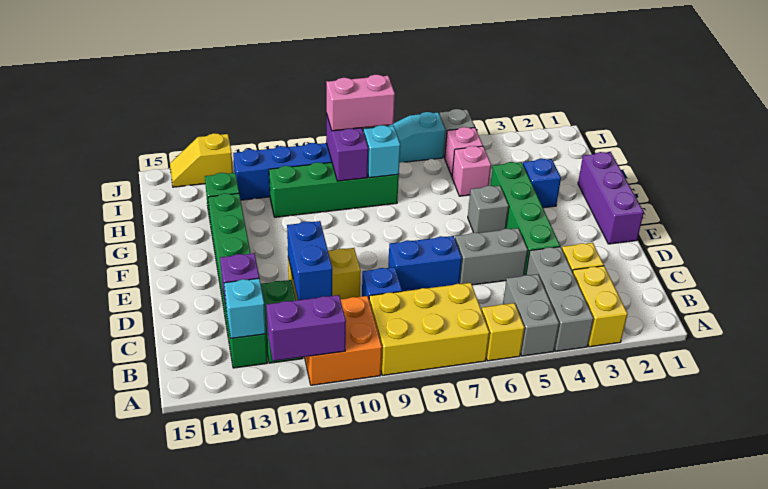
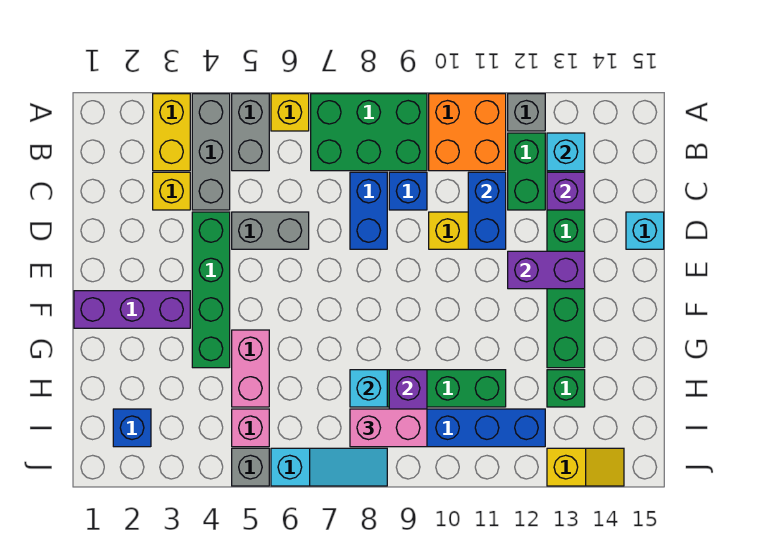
yellow brick A7:B9 level 1 -> green brick A7:B9 level 1
purple brick A11:A12 level 2 -> purple brick E12:E13 level 2
blue brick D7:D8 level 1 -> blue brick C8:D8 level 1
none -> cyan brick D15 level 1
purple brick E1:G1 level 1 -> purple brick F1:F3 level 1
grey brick F5 level 1 -> grey brick A12 level 1
blue brick G3 level 1 -> blue brick I2 level 1
pink brick H5 level 1 -> pink brick G5:H5 level 1

